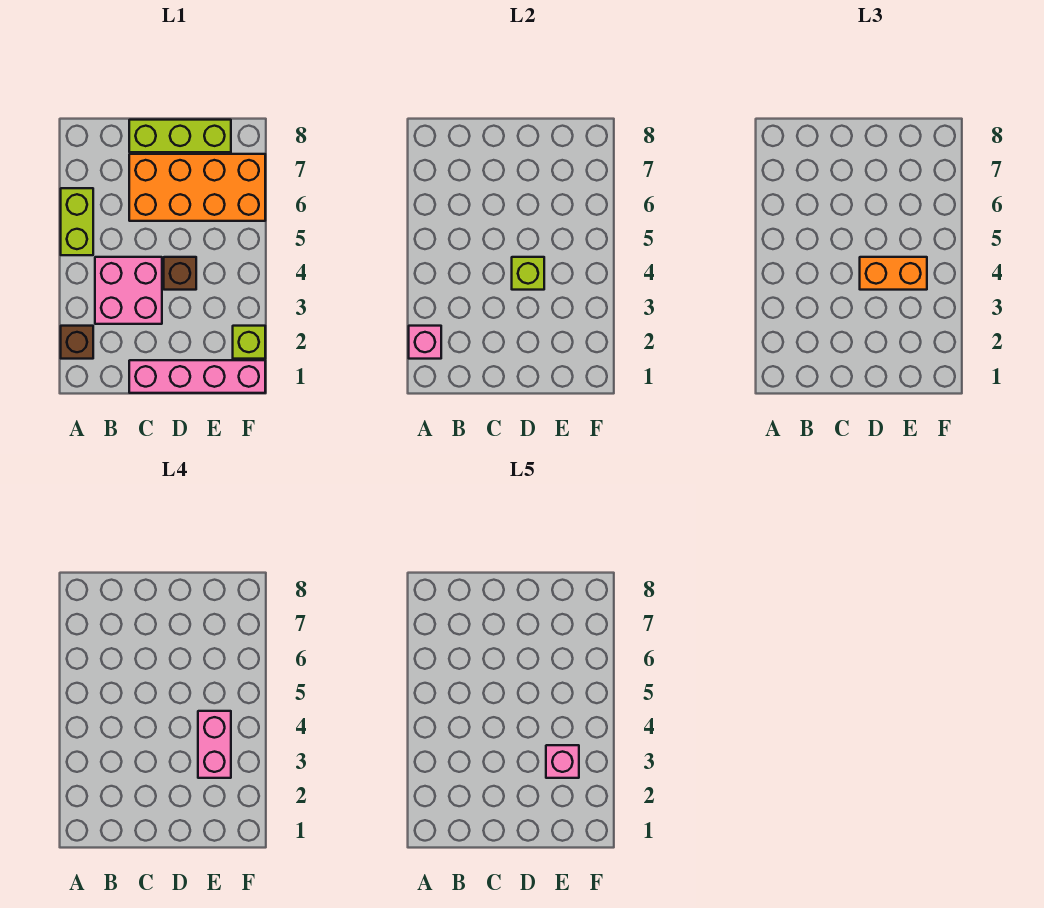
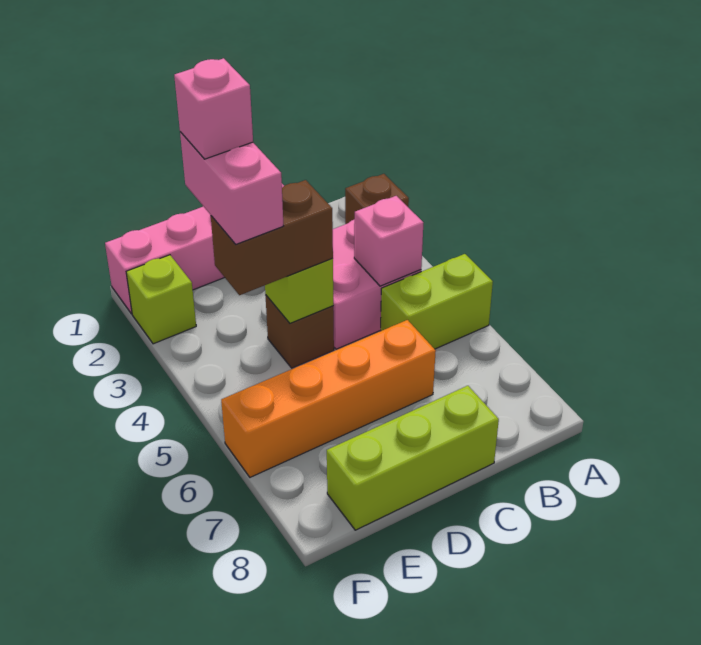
pink brick A2 level 2 -> pink brick B4 level 2
lime brick A5:A6 level 1 -> lime brick A5:B5 level 1
orange brick C6:F7 level 1 -> orange brick C6:F6 level 1
orange brick D4:E4 level 3 -> brown brick D4:E4 level 3

